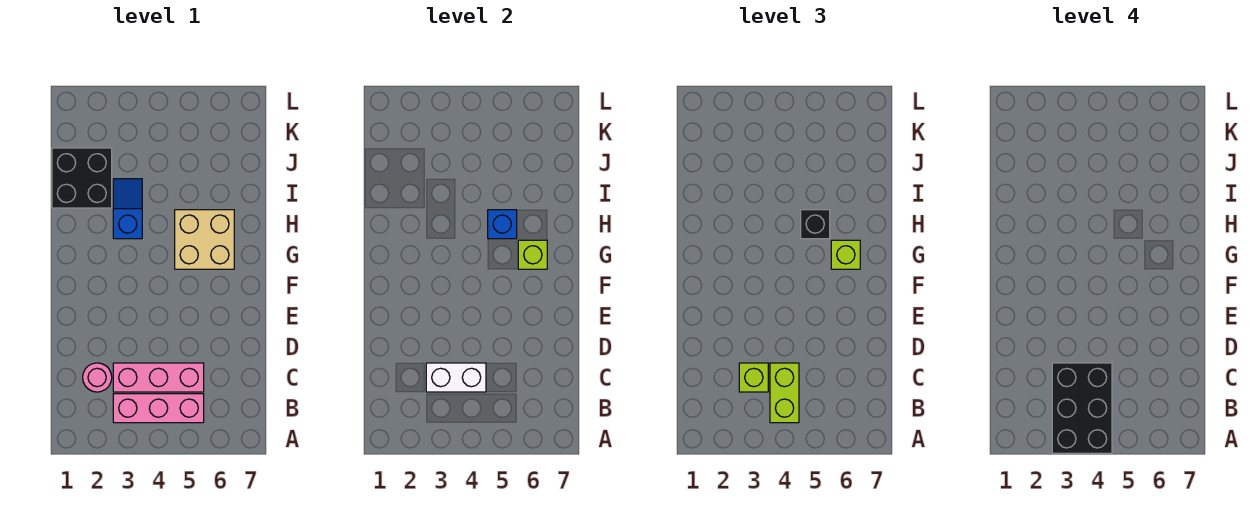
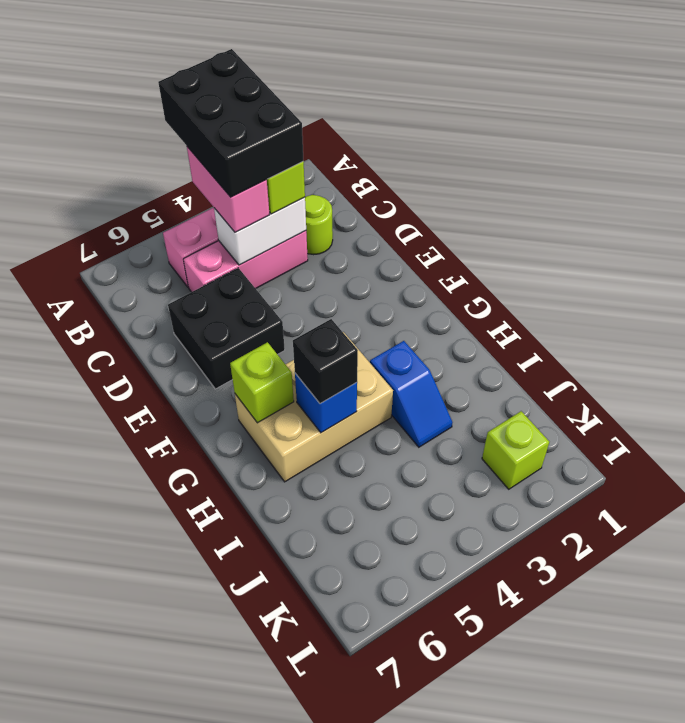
lime brick B4:C4 level 3 -> pink brick B4:C4 level 3
pink round brick C2 level 1 -> lime round brick C2 level 1
tan brick G5:H6 level 1 -> tan brick G4:H6 level 1
lime brick G6 level 3 -> lime brick K2 level 1
black brick I1:J2 level 1 -> black brick D5:E6 level 1

